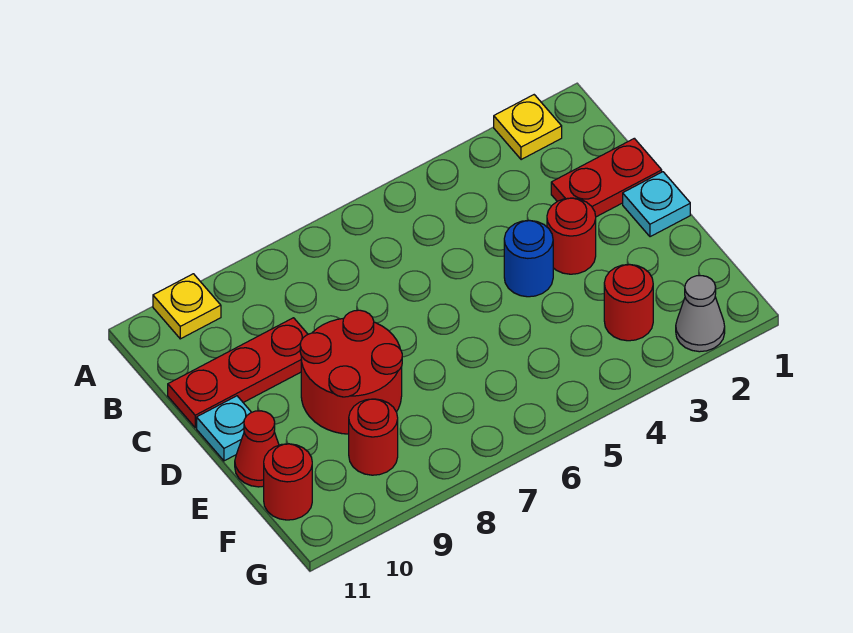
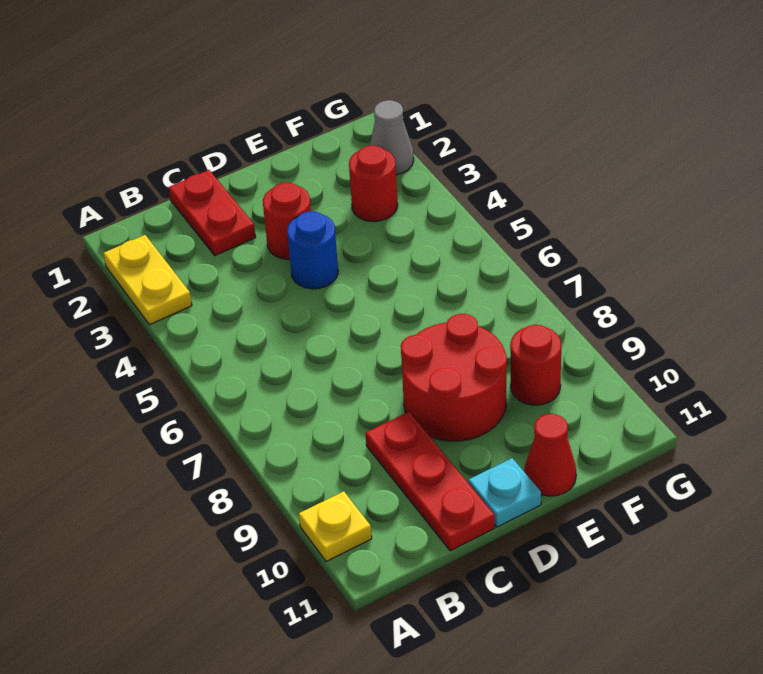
yellow plate A2 level 1 -> yellow plate A2:A3 level 1
cyan plate D1 level 1 -> none
red round brick F11 level 1 -> none

